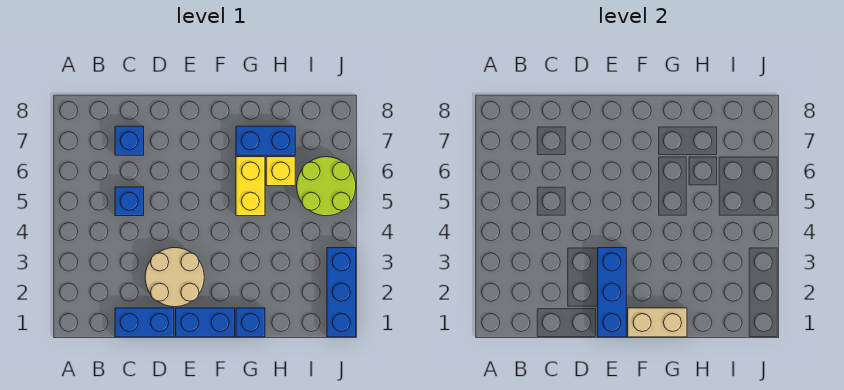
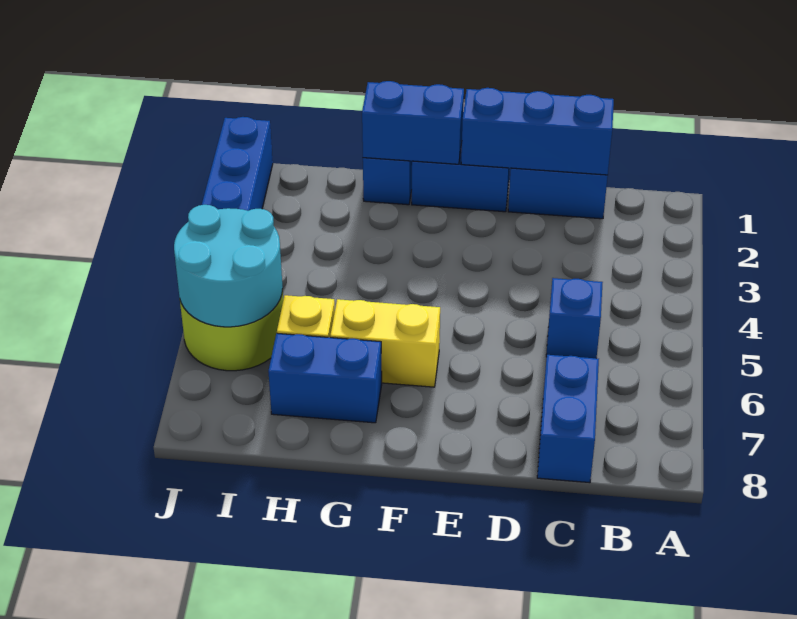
blue brick C7 level 1 -> blue brick C7:C8 level 1
tan round brick D2:E3 level 1 -> none
blue brick E1:E3 level 2 -> blue brick C1:E1 level 2
tan brick F1:G1 level 2 -> blue brick F1:G1 level 2
yellow brick G5:G6 level 1 -> yellow brick F6:G6 level 1
none -> cyan round brick I5:J6 level 2

